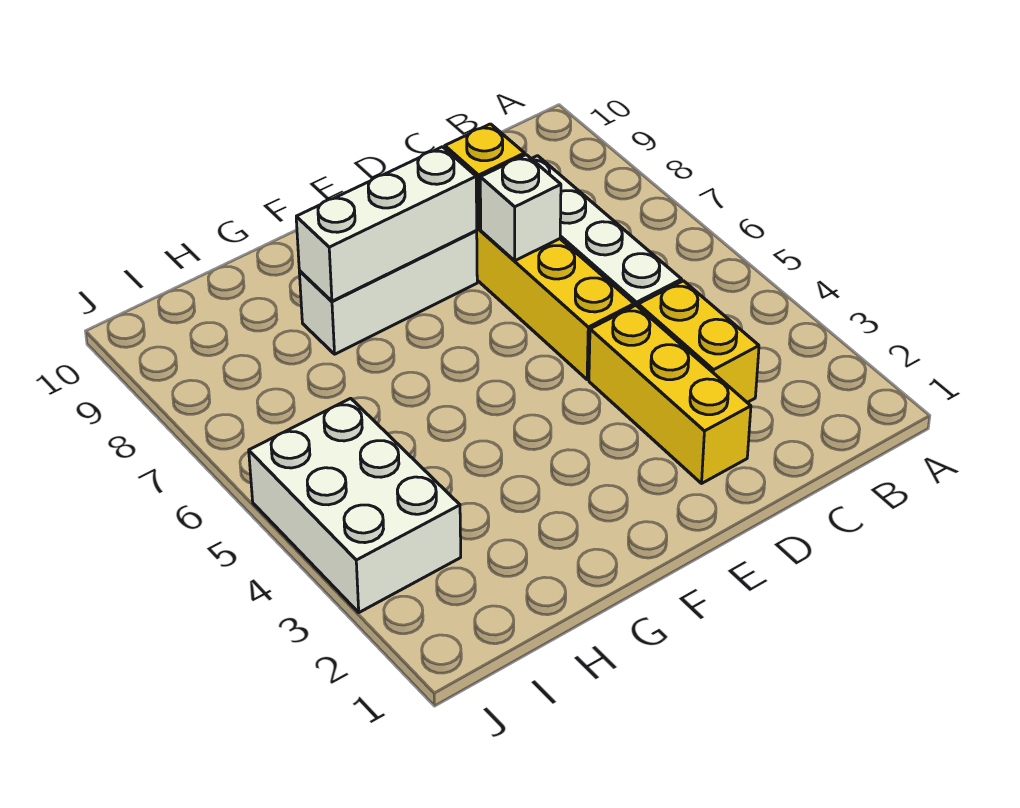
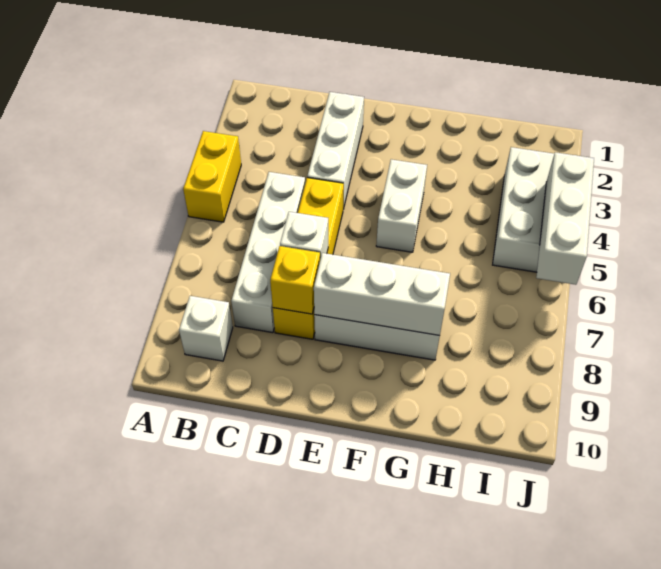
none -> white brick B9 level 1
yellow brick C3:C4 level 1 -> yellow brick A4:A5 level 1
yellow brick D2:D4 level 1 -> white brick D2:D4 level 1
none -> white brick F4:F5 level 1
none -> white brick J4:J6 level 2

